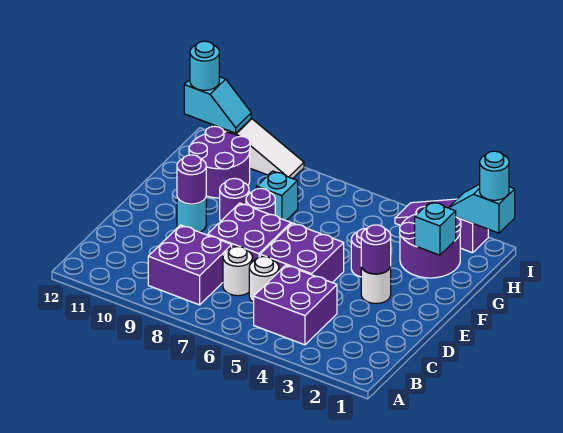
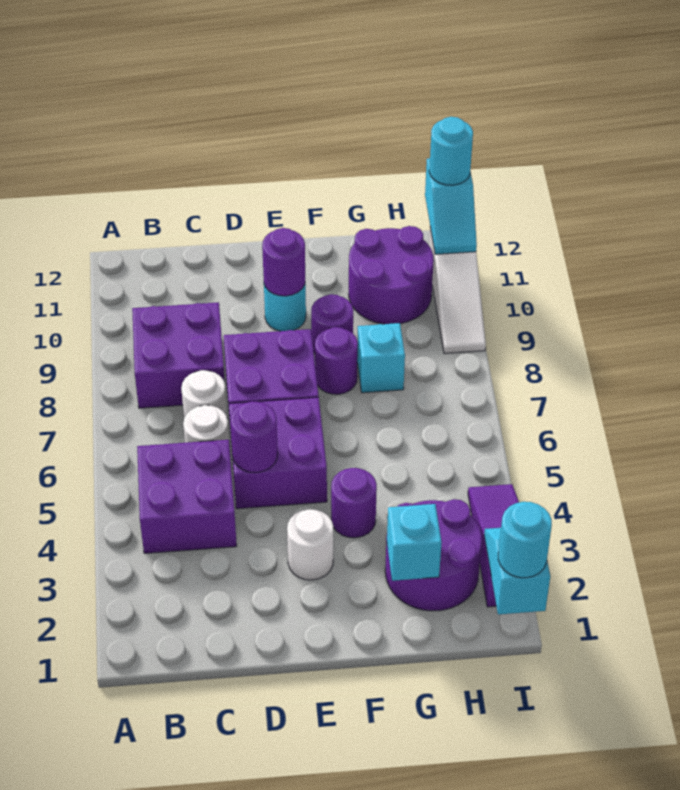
purple round brick E3 level 2 -> purple round brick D5 level 2

